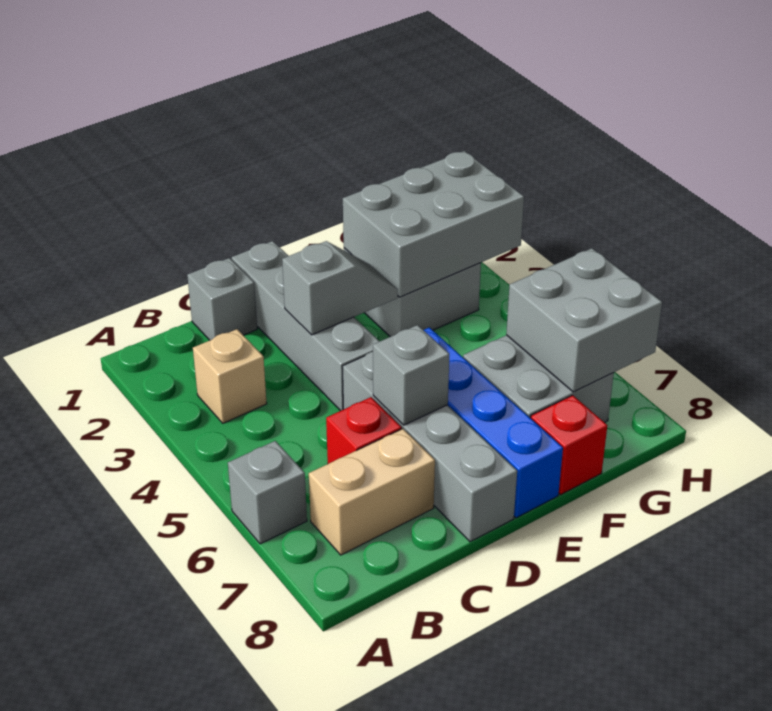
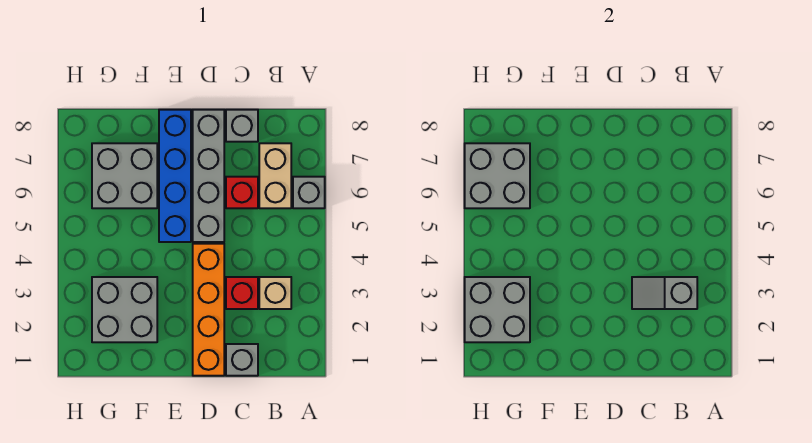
tan brick B7:C7 level 1 -> tan brick B6:B7 level 1
grey brick D1:D4 level 1 -> orange brick D1:D4 level 1
grey slope D3:E3 level 2 top D -> grey slope B3:C3 level 2 top B
grey brick D6 level 2 -> grey brick C8 level 1
grey brick F2:H3 level 2 -> grey brick G2:H3 level 2
red brick F8 level 1 -> red brick C3 level 1

